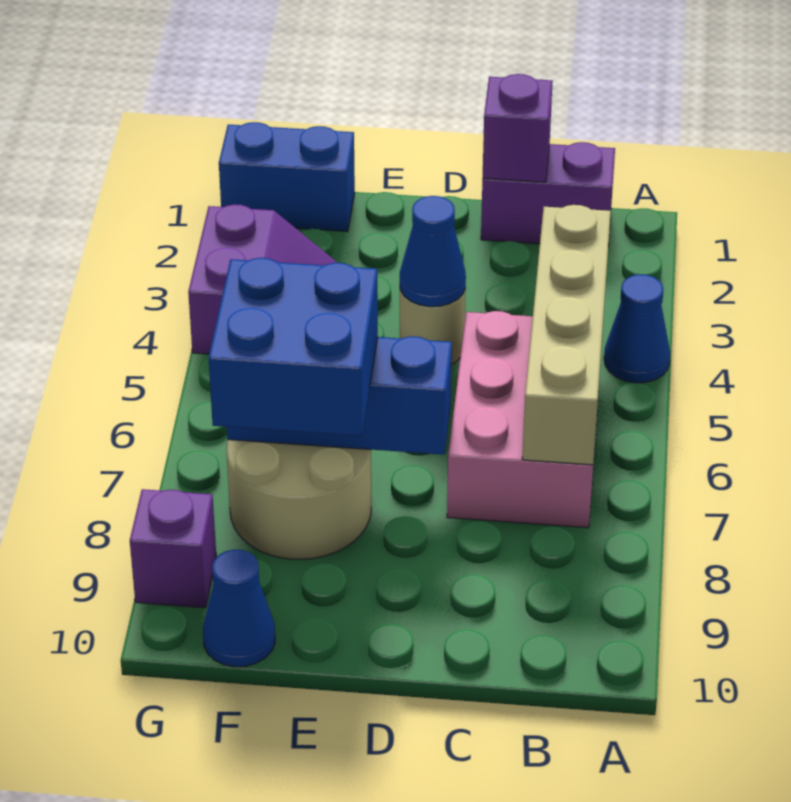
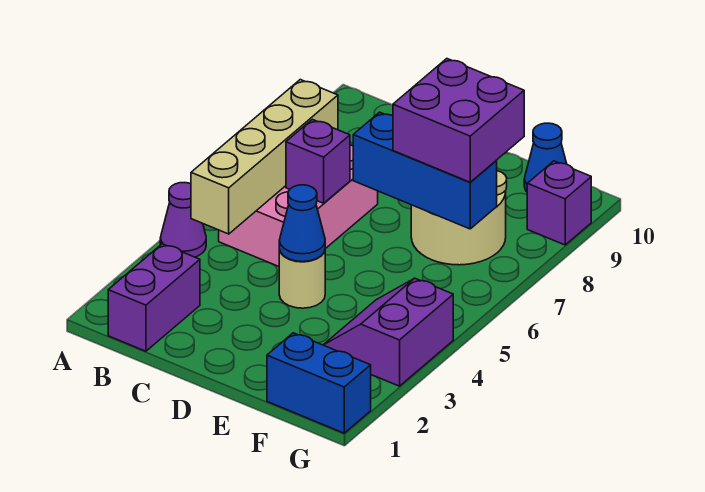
blue cone A4 level 1 -> purple cone A4 level 1
purple brick B1:C1 level 1 -> purple brick B1:B2 level 1
purple brick C1 level 2 -> purple brick C6 level 2
blue brick E7:F8 level 3 -> purple brick E7:F8 level 3

